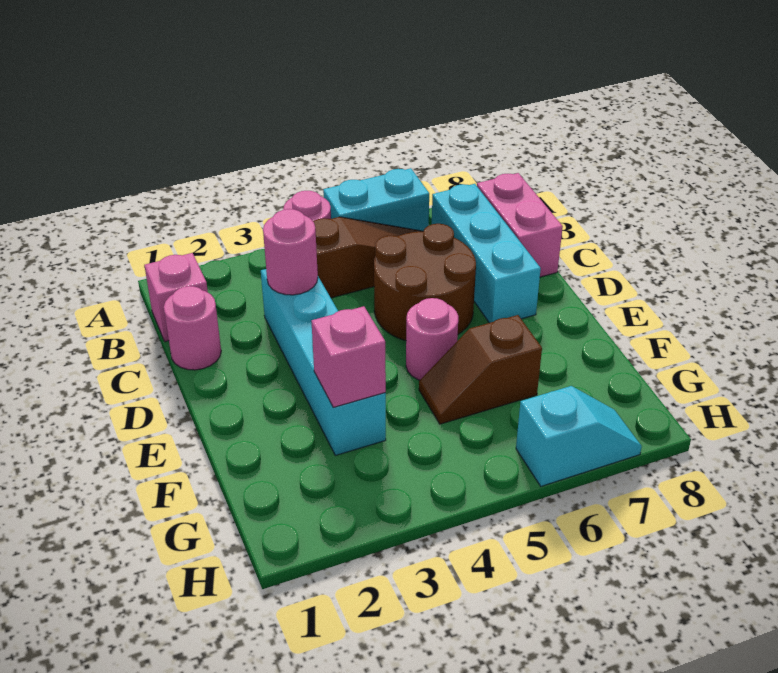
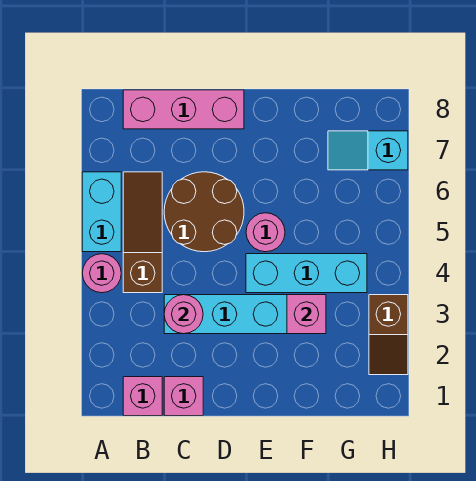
cyan brick B7:D7 level 1 -> cyan brick E4:G4 level 1
pink brick B8:C8 level 1 -> pink brick B8:D8 level 1
pink round brick C1 level 1 -> pink brick C1 level 1
brown slope F5:F6 level 1 top 6 -> brown slope H2:H3 level 1 top 3
cyan slope H6:H7 level 1 top 6 -> cyan slope G7:H7 level 1 top H

